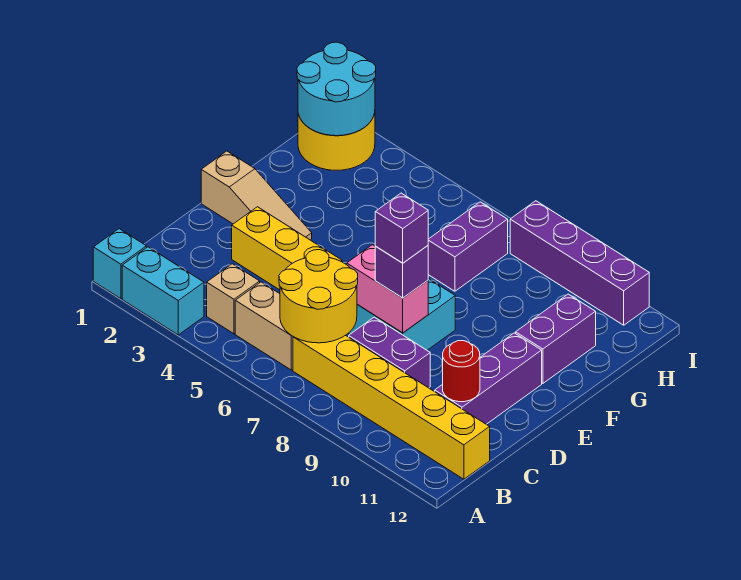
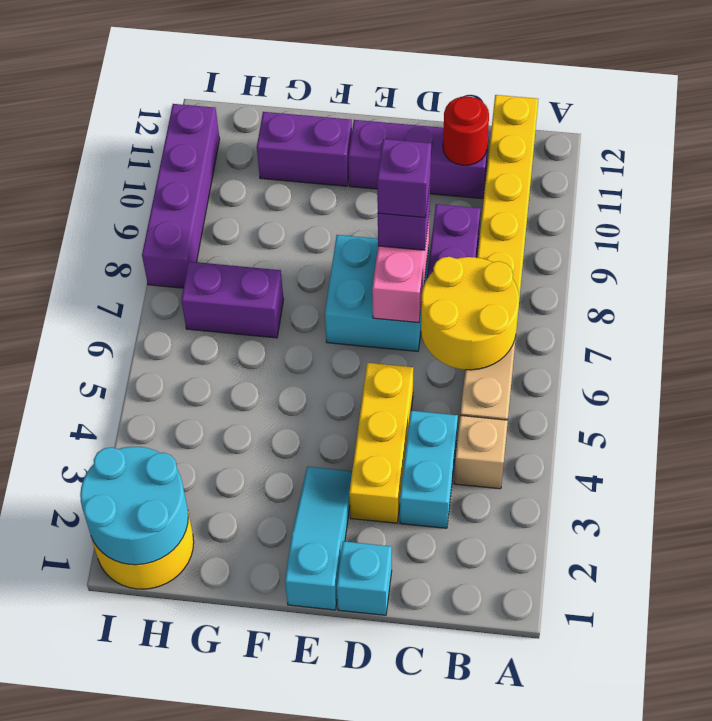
cyan brick A1 level 1 -> cyan brick D1 level 1
cyan brick A2:A3 level 1 -> cyan brick C3:C4 level 1
tan slope E1:E3 level 1 top 1 -> cyan slope E1:E3 level 1 top 1

